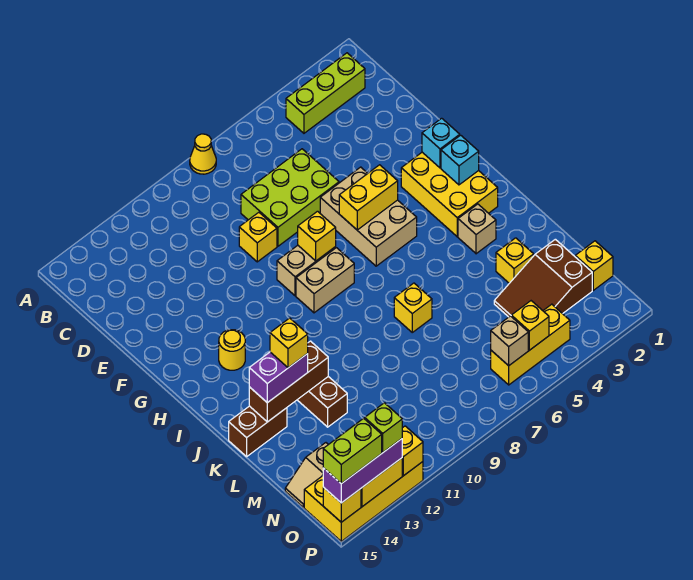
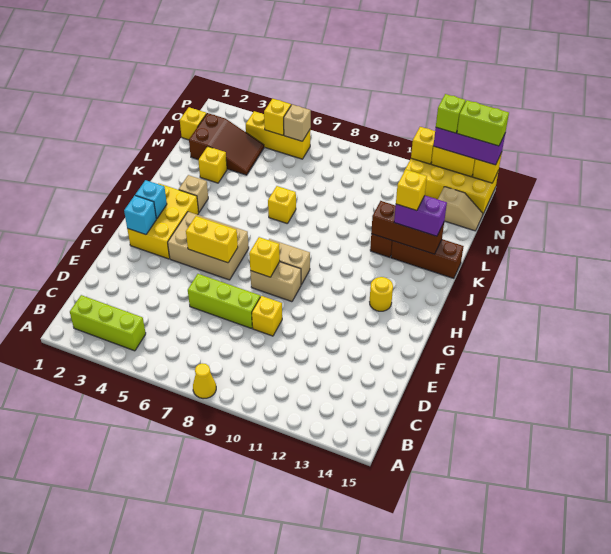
lime brick D6:E8 level 1 -> lime brick E6:E8 level 1
tan brick F5:H6 level 1 -> tan brick G4:H6 level 1
brown brick K14:K15 level 1 -> brown brick K13:K15 level 1

